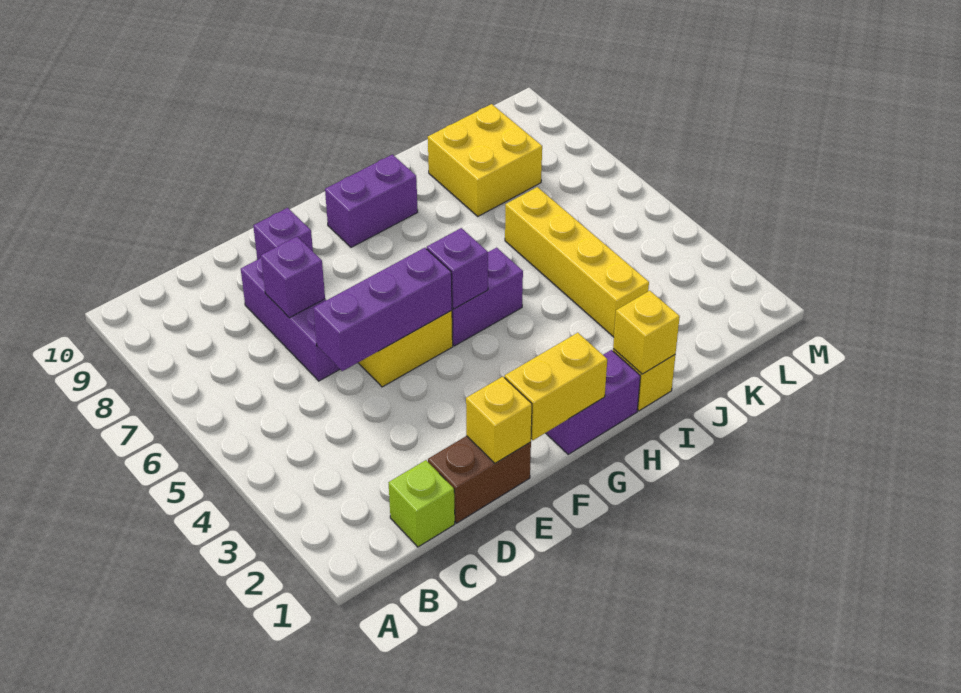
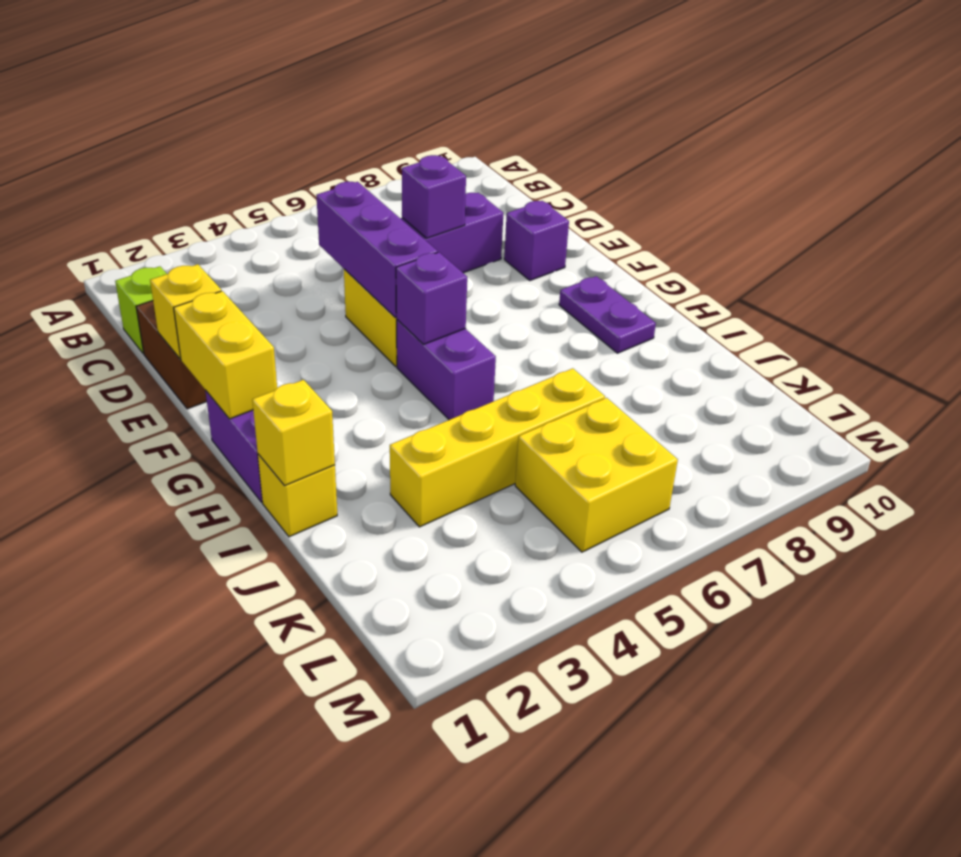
purple brick G9:H9 level 1 -> purple plate G9:H9 level 1
yellow brick J8:K9 level 1 -> yellow brick K5:L6 level 1

